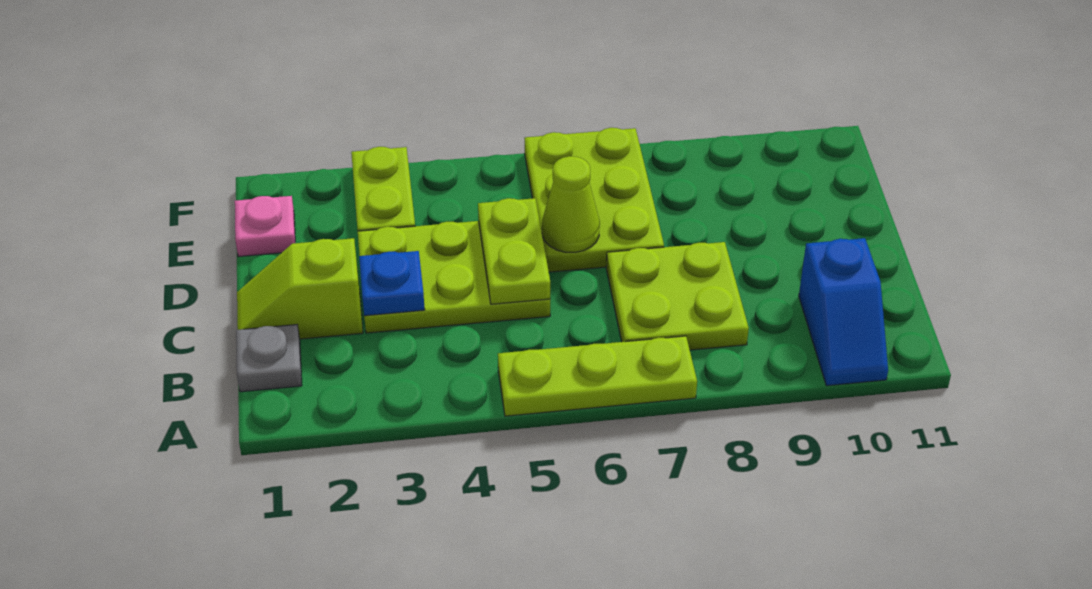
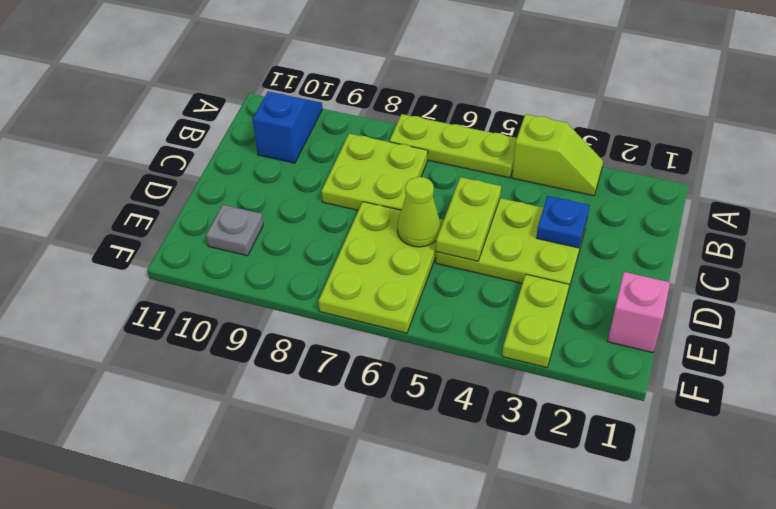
grey plate B1 level 1 -> grey plate E10 level 1
lime slope C1:C2 level 1 top 2 -> lime slope A3:A4 level 1 top 4
pink plate E1 level 1 -> pink brick E1 level 1

